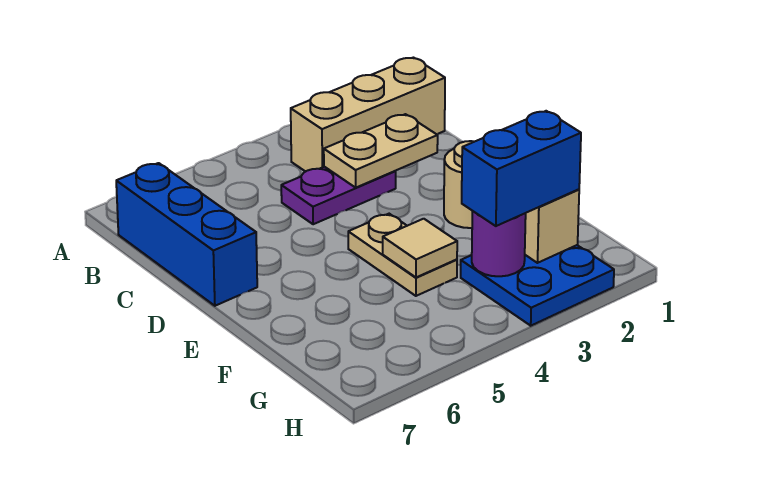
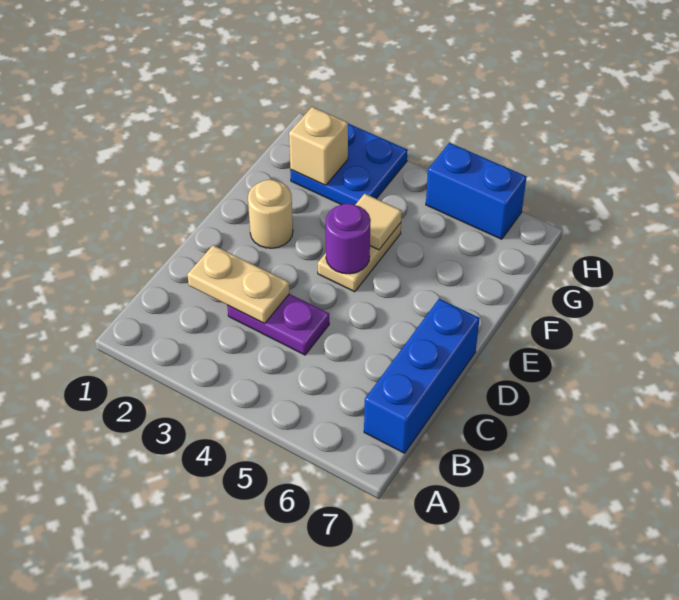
tan brick B1:B3 level 1 -> none
blue brick G2:G3 level 3 -> blue brick H5:H6 level 1
purple round brick G3 level 2 -> purple round brick E4 level 2

